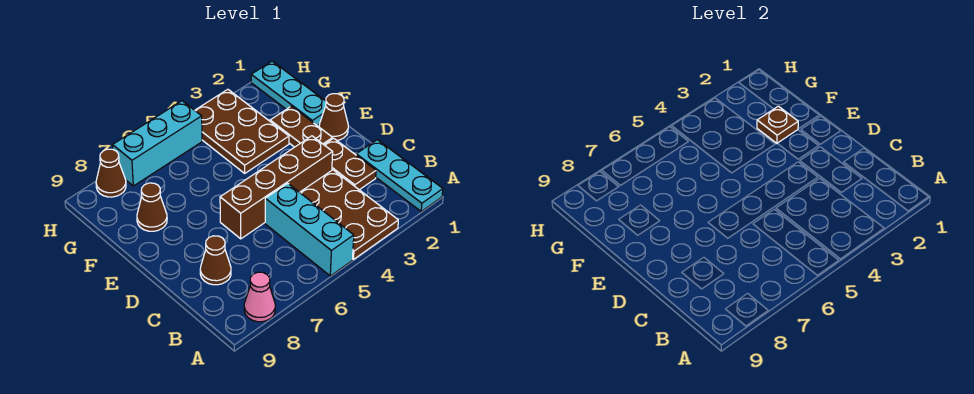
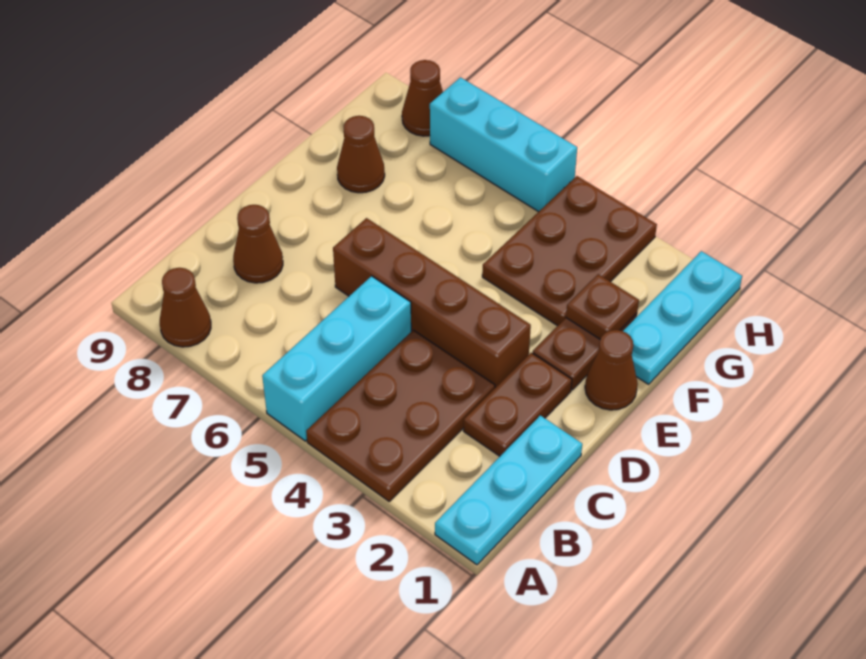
pink cone A8 level 1 -> brown cone A8 level 1

